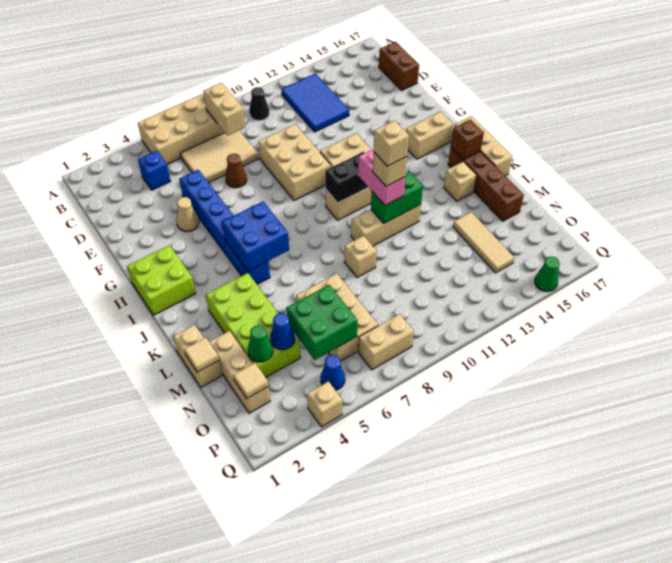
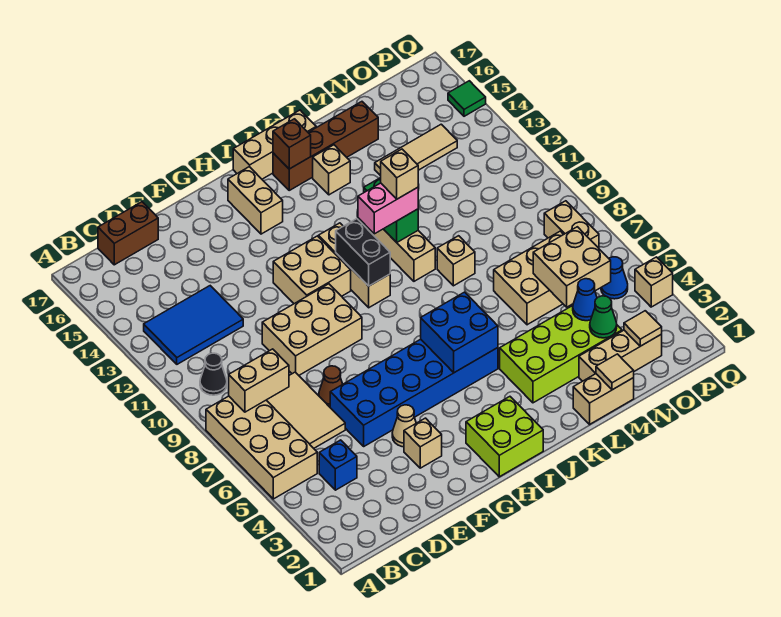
blue brick E5:J5 level 1 -> blue brick E5:J6 level 1
tan brick K11 level 5 -> tan brick F3 level 1
green brick N5:O6 level 2 -> tan brick N5:O6 level 2
green cone Q15 level 1 -> green tile Q15 level 1

